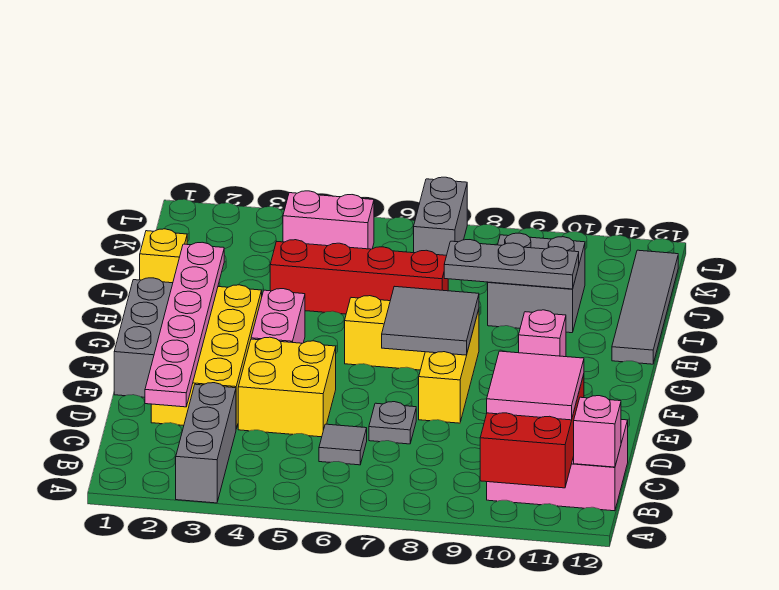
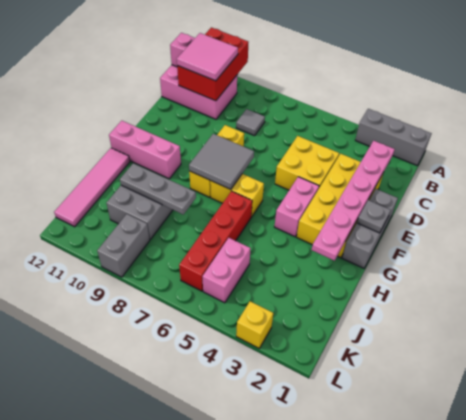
grey brick A3:C3 level 1 -> grey brick A1:A3 level 1
grey tile C6 level 1 -> grey tile C8 level 1
grey plate D7 level 1 -> grey plate F1 level 2
pink brick G10 level 1 -> pink brick G10:G12 level 1
grey tile H12:K12 level 1 -> pink tile H12:K12 level 1
yellow brick I1 level 1 -> yellow brick L3 level 1
red brick I4:I7 level 1 -> red brick H6:K6 level 1
pink brick K4:K5 level 1 -> pink brick J5:K5 level 1
grey brick K7:L7 level 1 -> grey brick K9:L9 level 1

